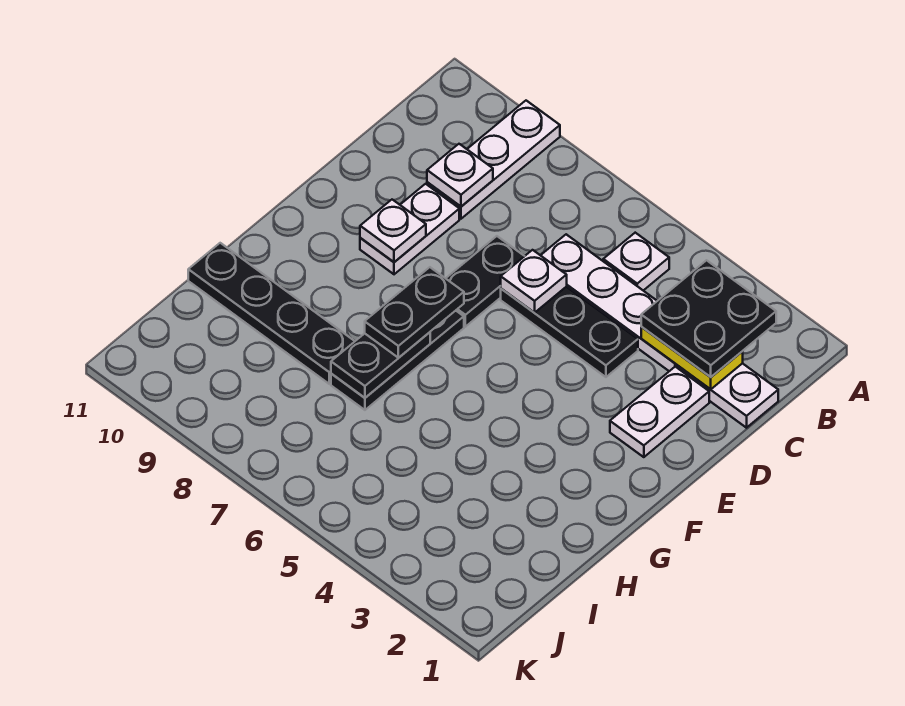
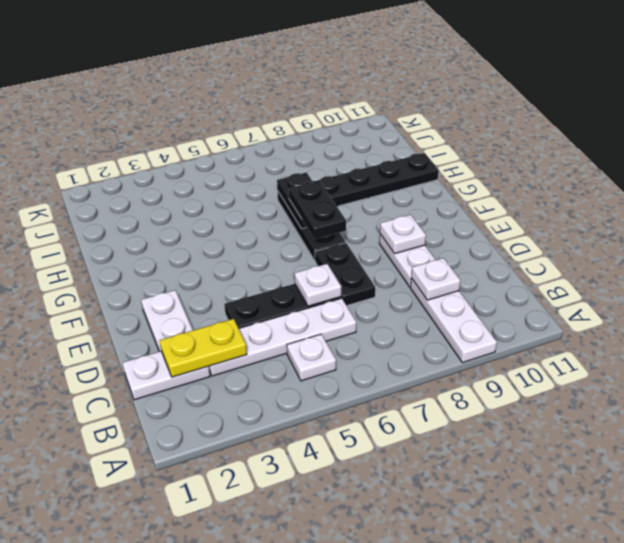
black plate B2:C3 level 3 -> none

